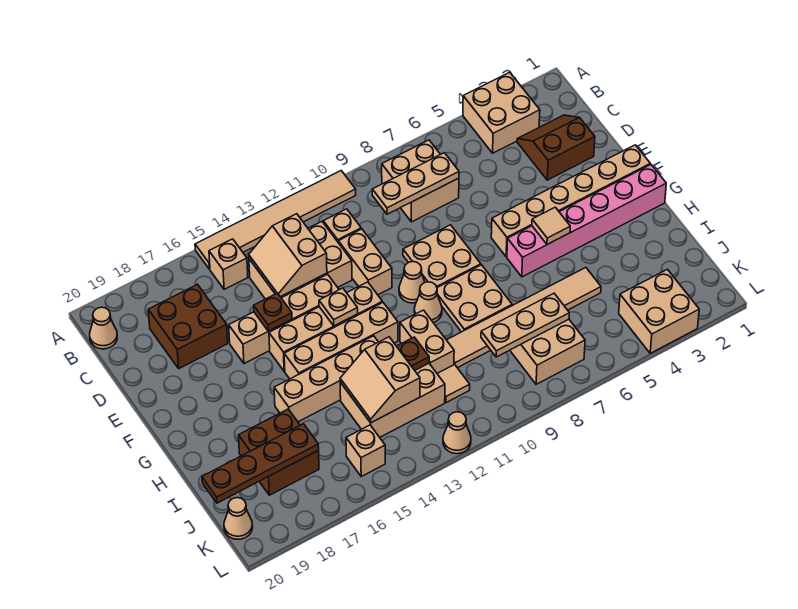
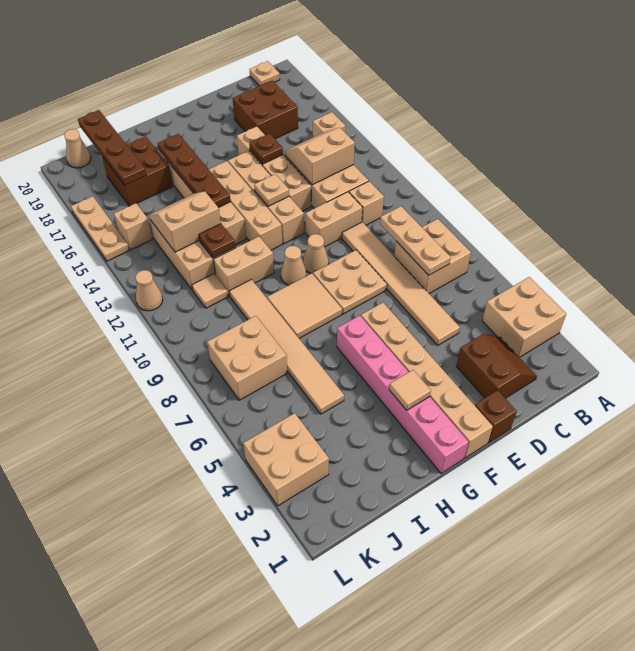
tan tile A10:A15 level 1 -> tan tile D5:D10 level 1
tan cone B20 level 1 -> tan plate B20 level 1
none -> brown brick E1 level 1
tan tile G5 level 2 -> tan tile G3 level 2
tan plate G8:H9 level 1 -> tan tile G8:H9 level 1
none -> brown plate H14:H17 level 2
tan plate J7:J9 level 2 -> tan plate L15:L17 level 1

